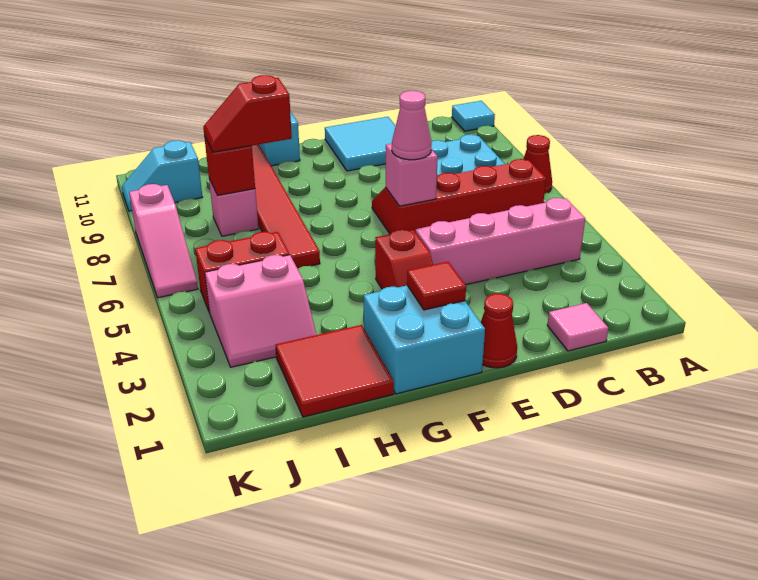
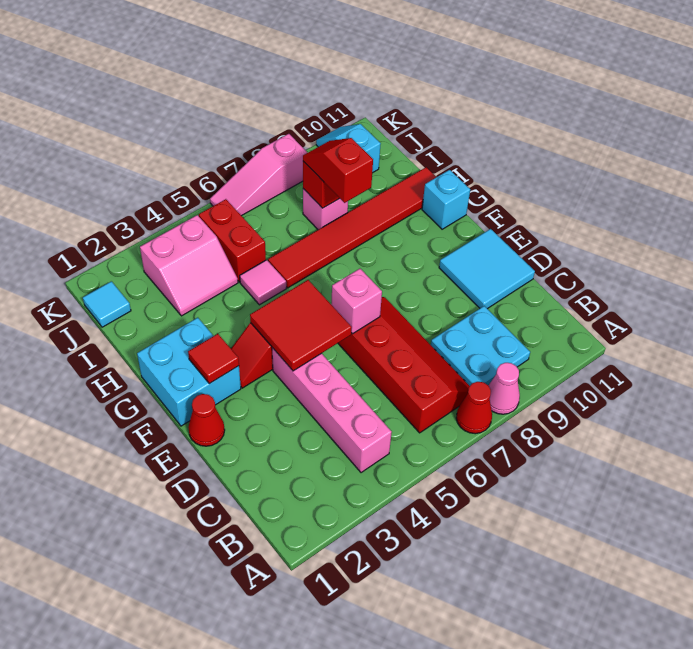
cyan tile A11 level 1 -> cyan tile J1 level 1
pink tile C1 level 1 -> pink tile H5 level 1
pink cone E6 level 3 -> pink cone A8 level 1
red tile H1:I2 level 1 -> red tile E4:F5 level 2
pink slope I3:J4 level 1 top 4 -> pink slope I3:J4 level 1 top J

